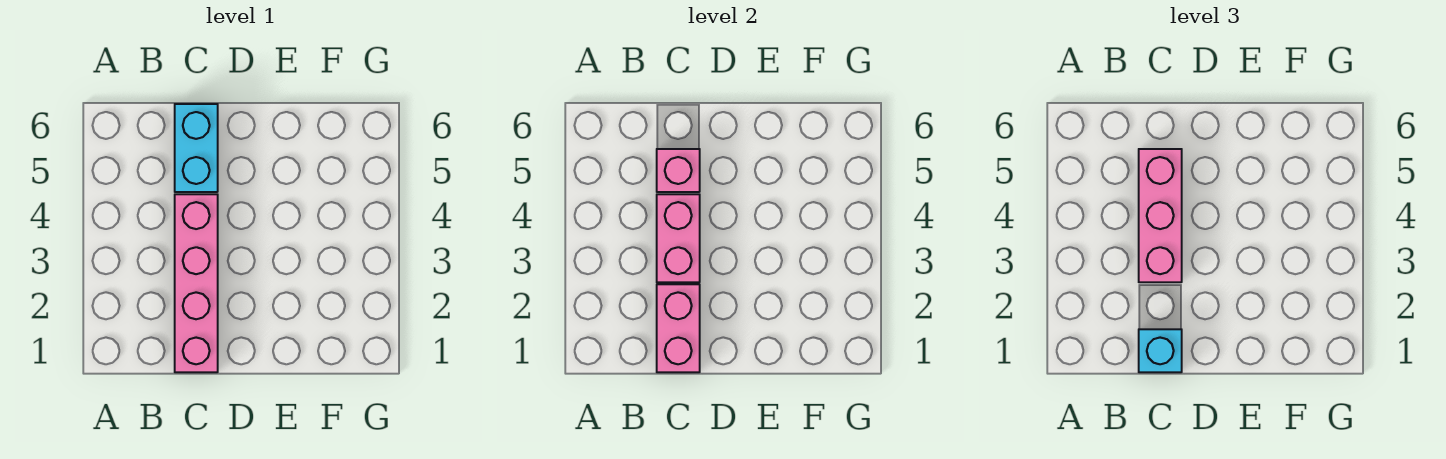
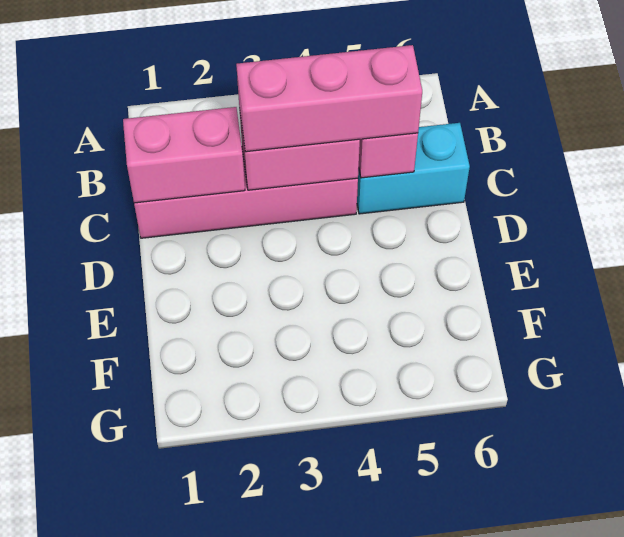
cyan brick C1 level 3 -> none

